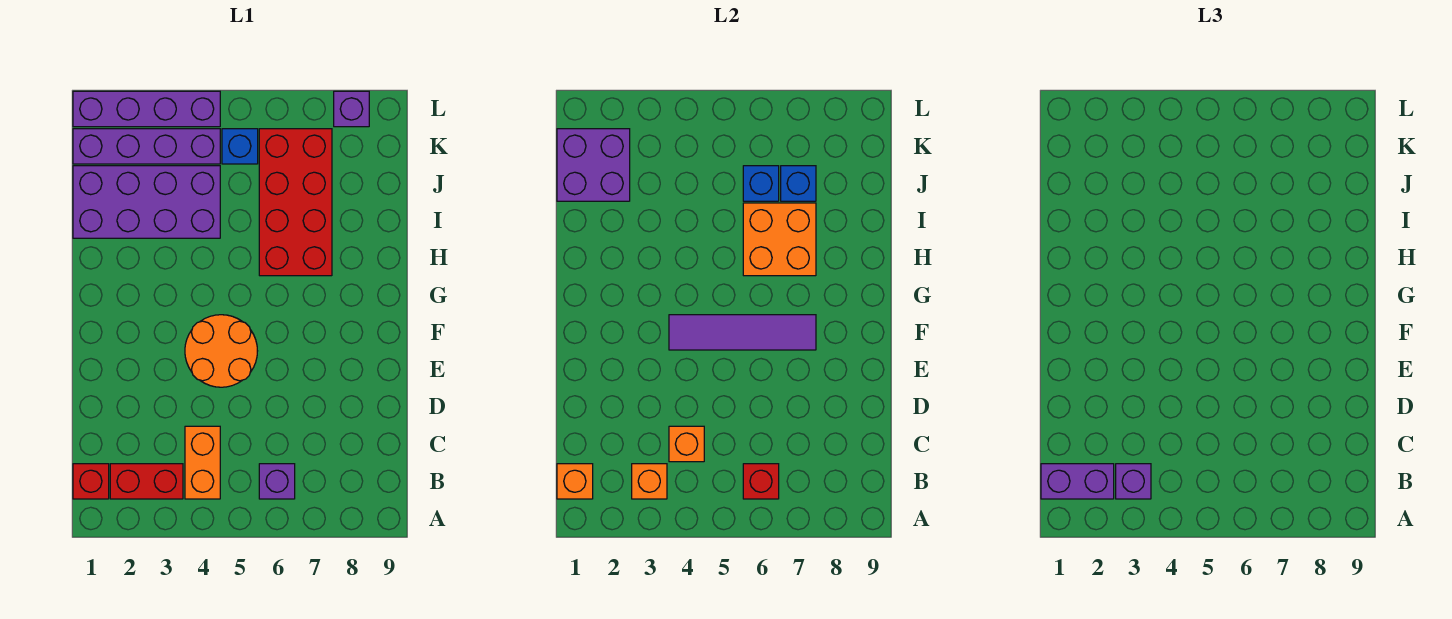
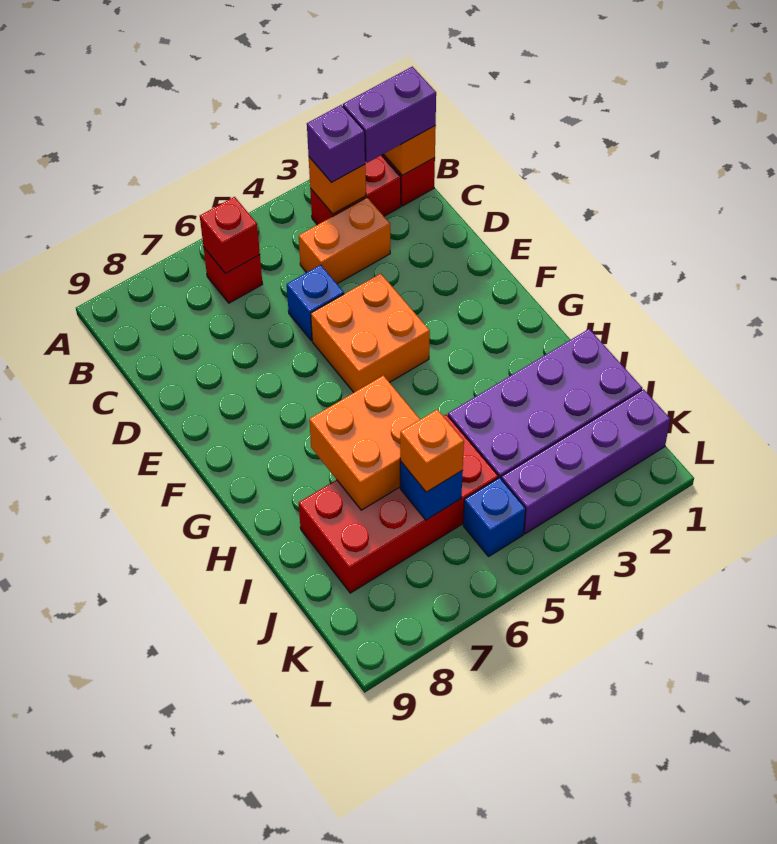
orange brick B4:C4 level 1 -> orange brick C3:C4 level 1
purple brick B6 level 1 -> red brick B6 level 1
orange brick C4 level 2 -> orange brick J6 level 3
orange round brick E4:F5 level 1 -> orange brick E4:F5 level 1
purple tile F4:F7 level 2 -> none
red brick H6:K7 level 1 -> red brick I5:J8 level 1
purple brick J1:K2 level 2 -> none
blue brick J7 level 2 -> blue brick D5 level 1
purple brick L1:L4 level 1 -> none
purple brick L8 level 1 -> none

